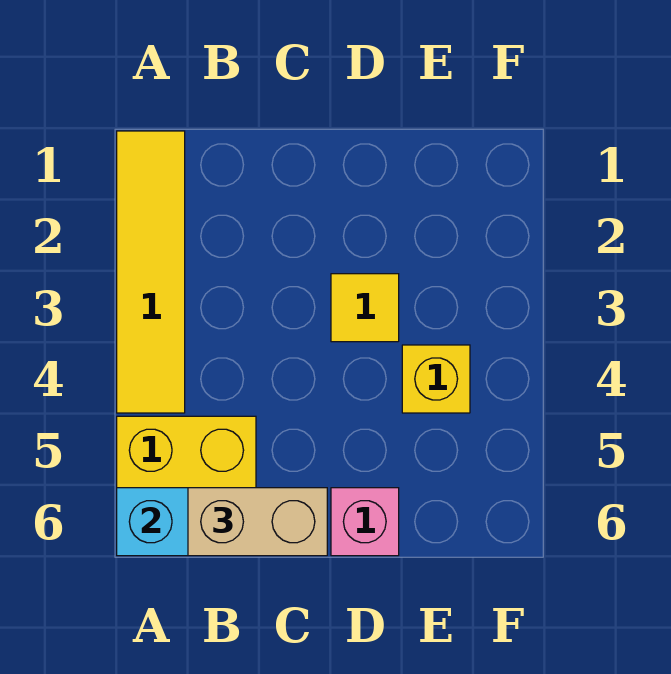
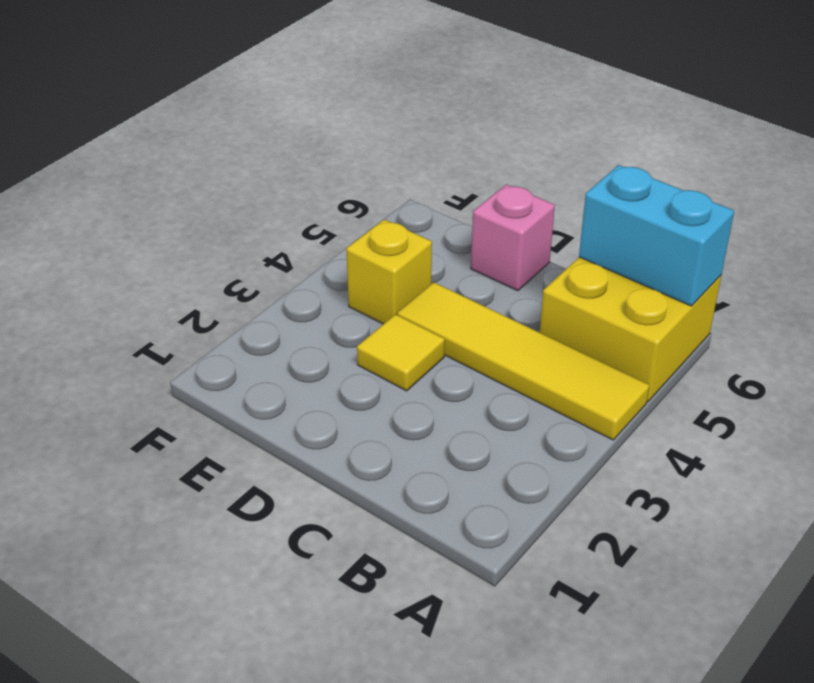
yellow tile A1:A4 level 1 -> yellow tile A4:D4 level 1
tan brick B6:C6 level 3 -> none

